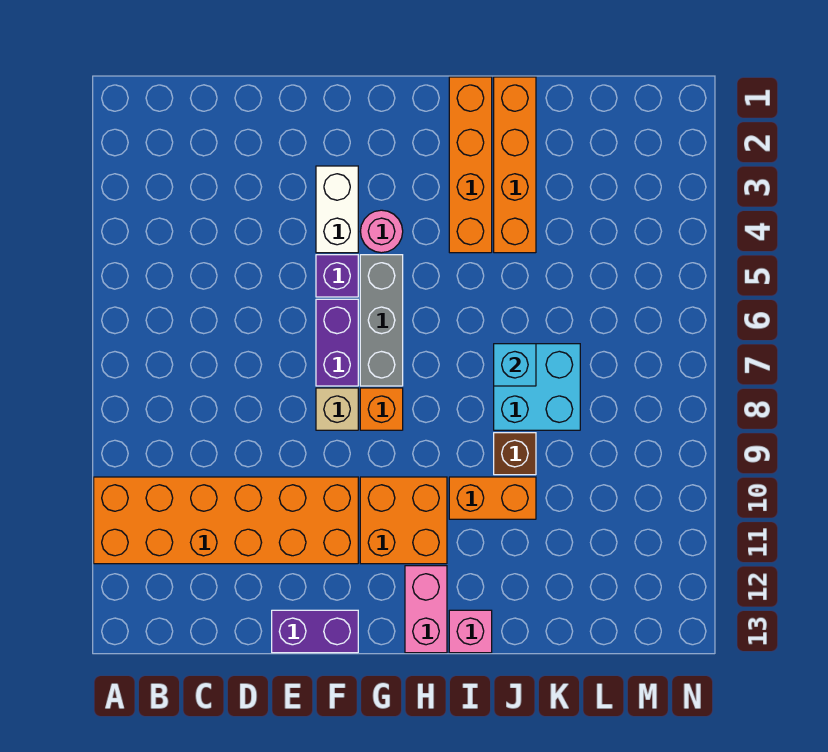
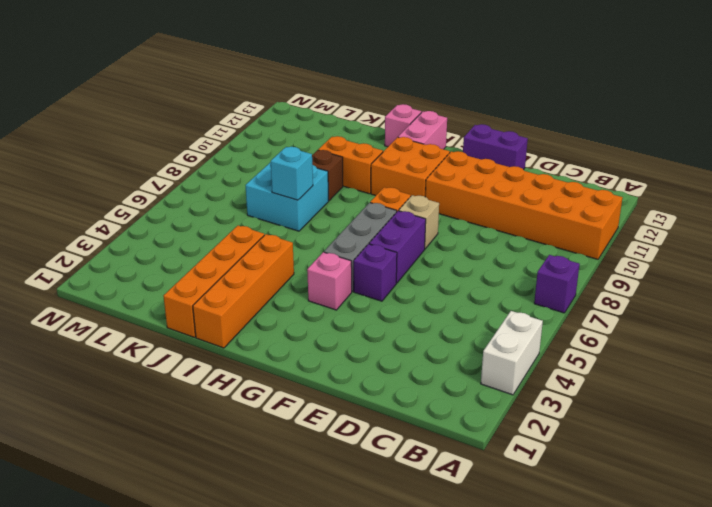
none -> purple brick A7 level 1
white brick F3:F4 level 1 -> white brick A3:A4 level 1
pink round brick G4 level 1 -> pink brick G4 level 1

